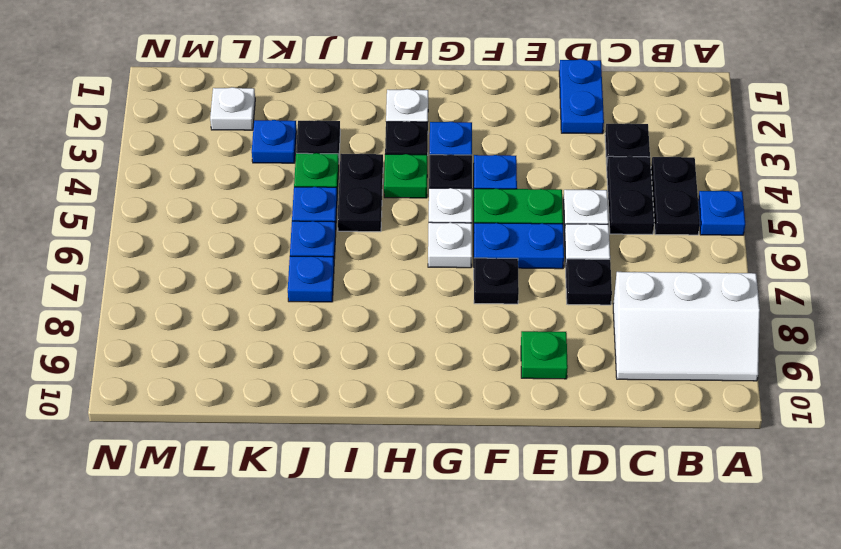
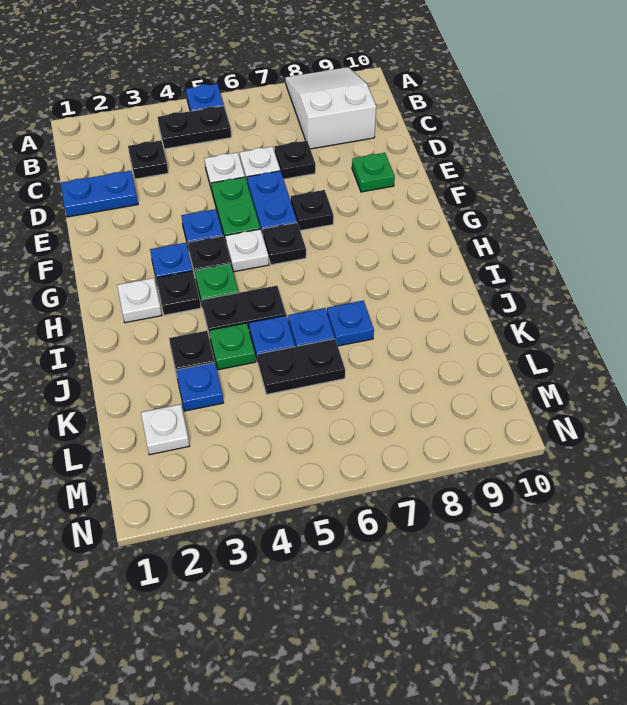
white slope A8:C9 level 1 top 8 -> white slope A8:C9 level 1 top C
black plate C4:C5 level 1 -> black plate K5:K6 level 1
white plate G6 level 1 -> black plate G6 level 1

